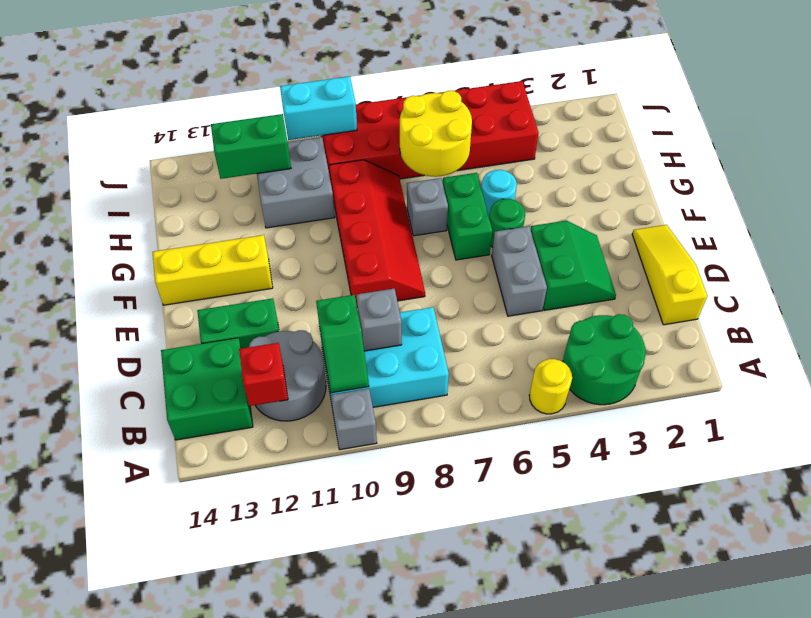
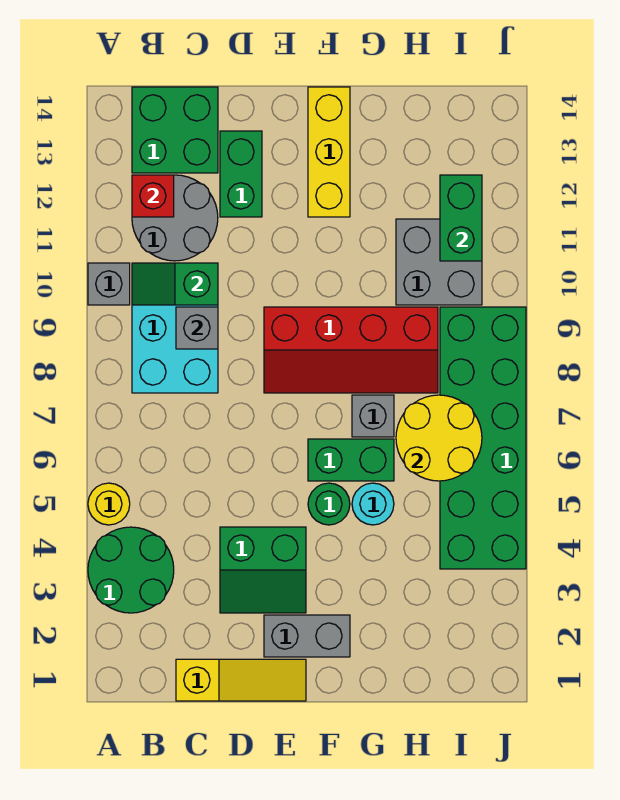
grey brick D5:E5 level 1 -> grey brick E2:F2 level 1
red brick I4:J9 level 1 -> green brick I4:J9 level 1
cyan brick J9:J10 level 2 -> none

